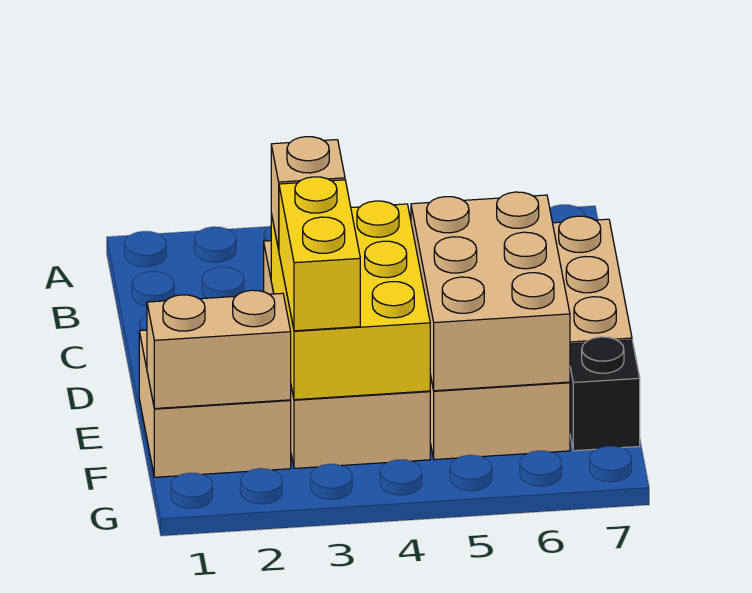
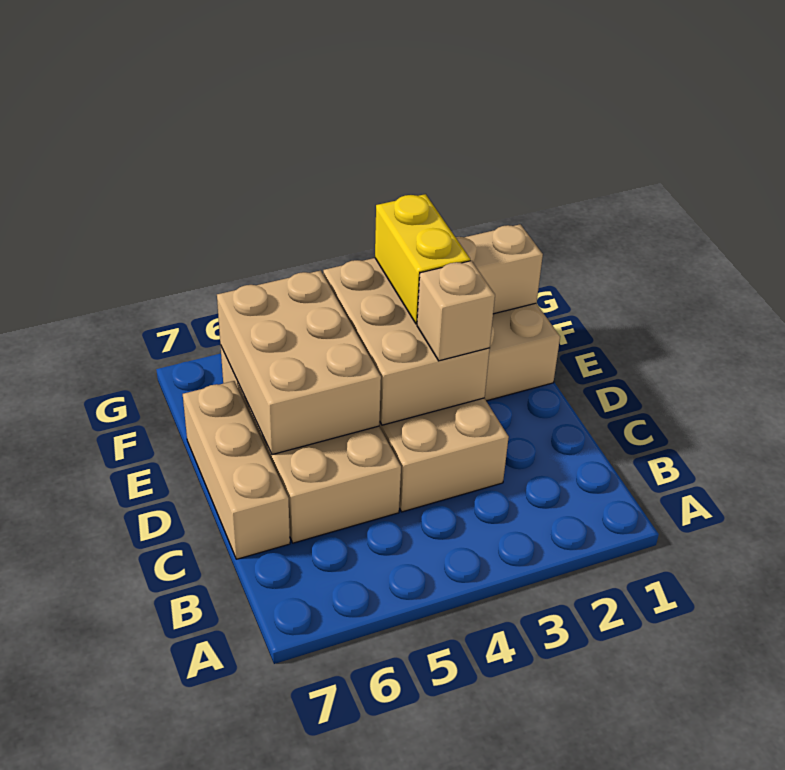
yellow brick D3:F4 level 2 -> tan brick D3:F4 level 2
black brick F7 level 1 -> none

